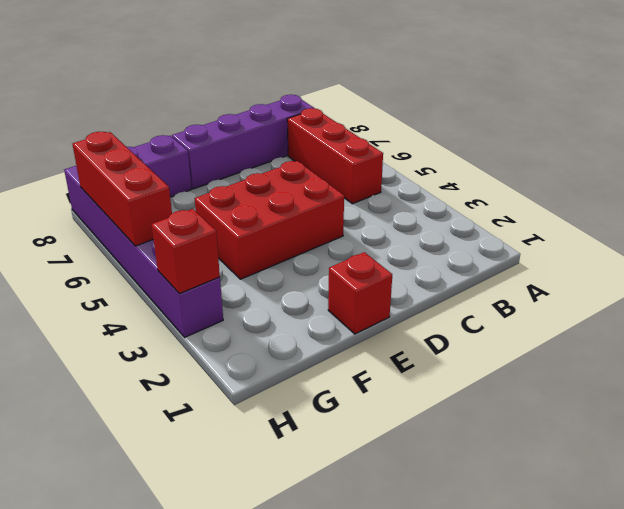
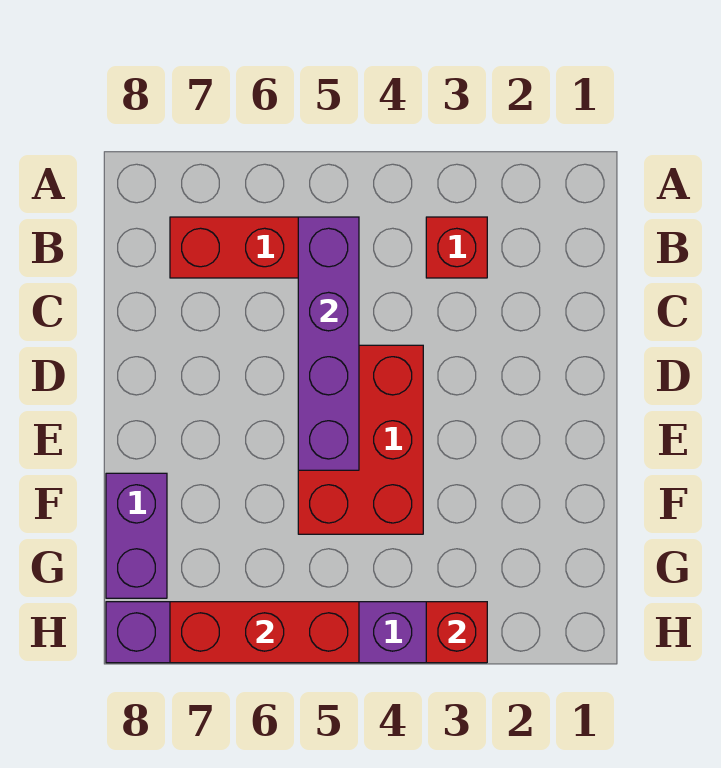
purple brick B8:E8 level 1 -> purple brick B5:E5 level 2
red brick E1 level 1 -> red brick B3 level 1

